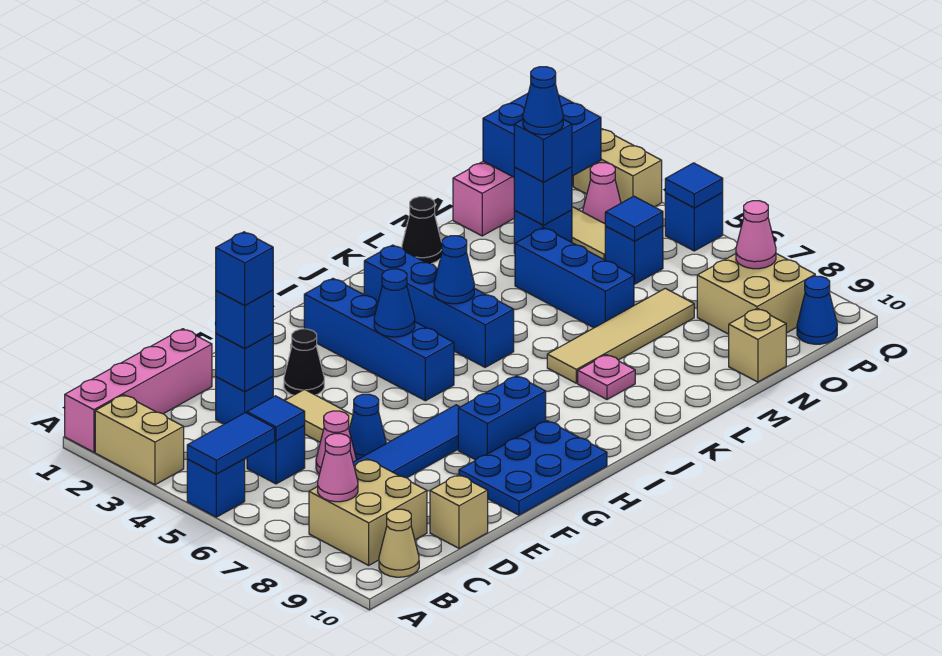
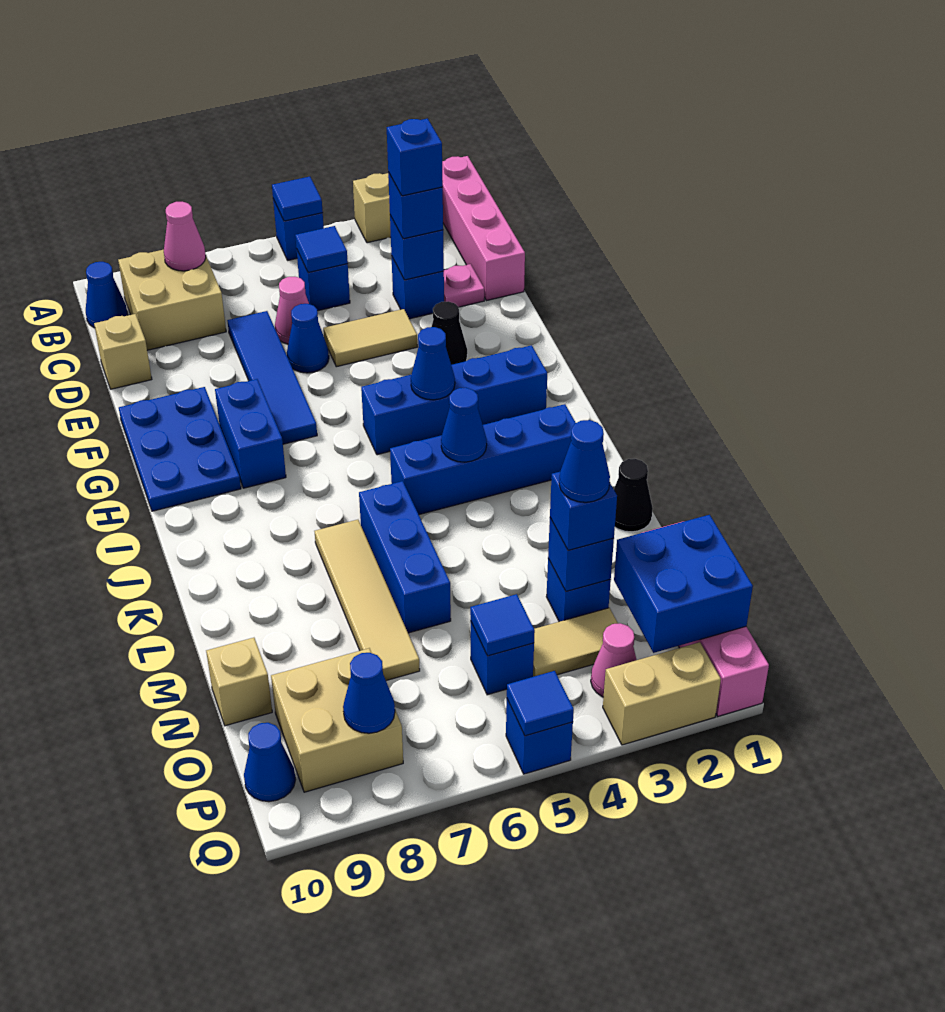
blue tile A5:B5 level 2 -> blue tile A5 level 2
tan cone B10 level 1 -> blue cone B10 level 1
pink plate K8 level 1 -> pink plate D2 level 1
blue brick M4:M6 level 1 -> blue brick K6:M6 level 1
pink cone P8 level 2 -> blue cone P8 level 2

